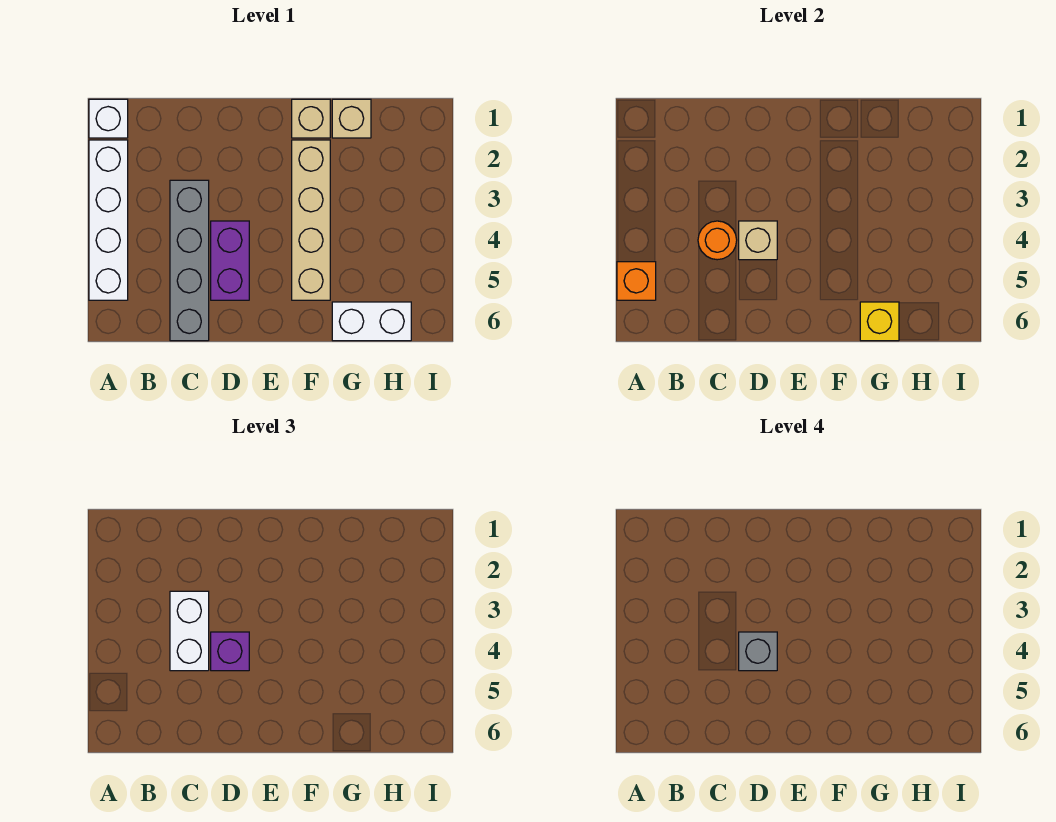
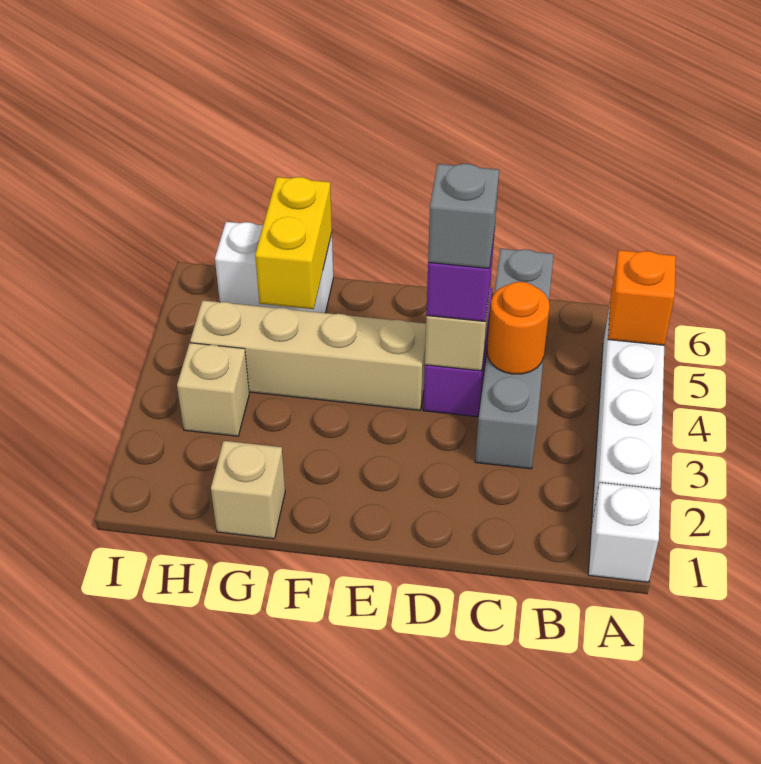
white brick C3:C4 level 3 -> none
tan brick F1 level 1 -> tan brick H3 level 1
tan brick F2:F5 level 1 -> tan brick E4:H4 level 1
yellow brick G6 level 2 -> yellow brick G5:G6 level 2

